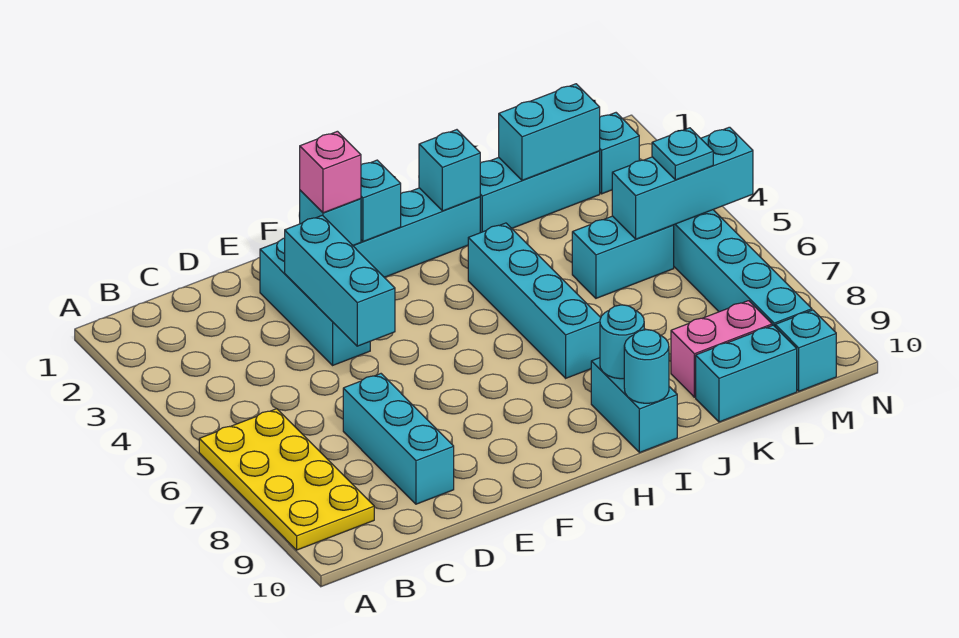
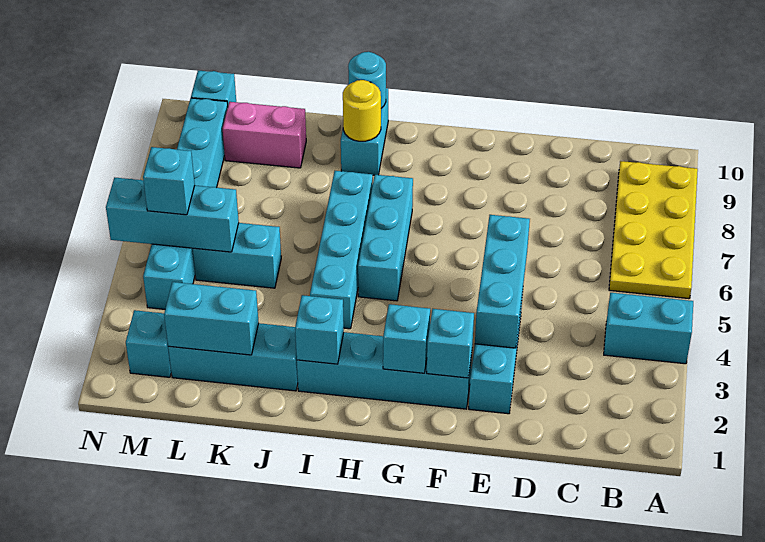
cyan brick D7:D9 level 1 -> cyan brick H5:H7 level 1
pink brick F2 level 3 -> none
cyan round brick I9 level 2 -> yellow round brick I9 level 2
cyan brick K10:L10 level 1 -> cyan brick A4:B4 level 1
cyan plate M5 level 3 -> cyan brick M5 level 3

